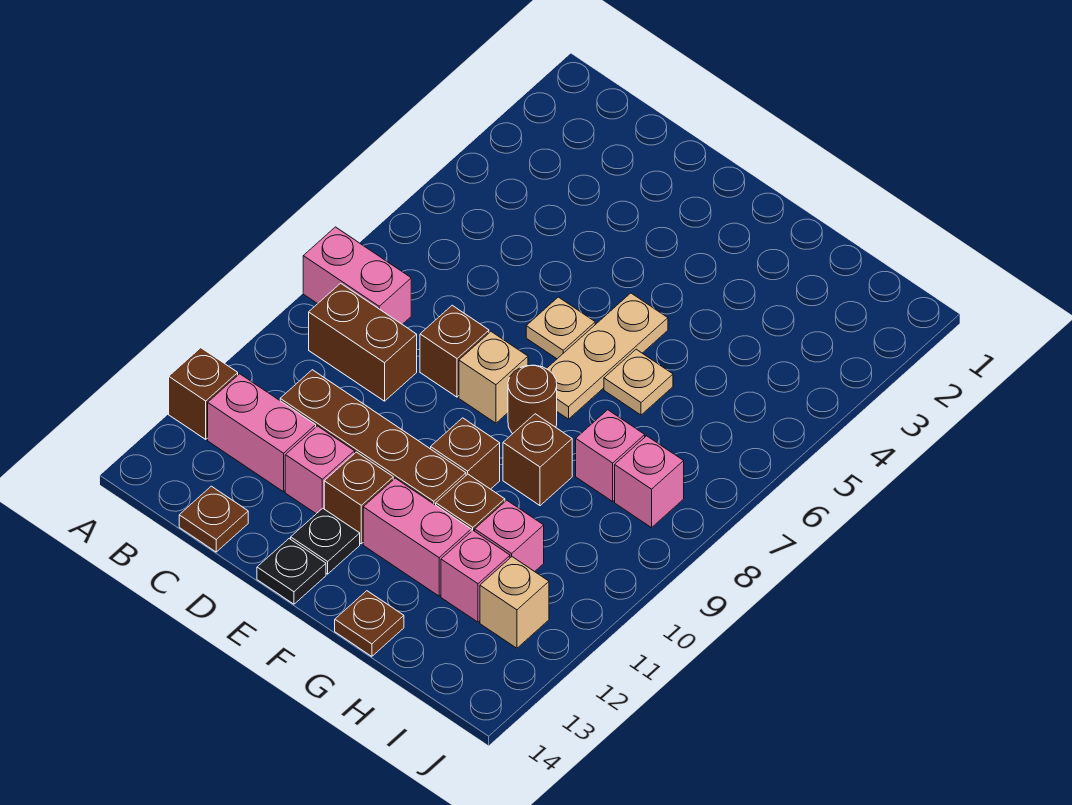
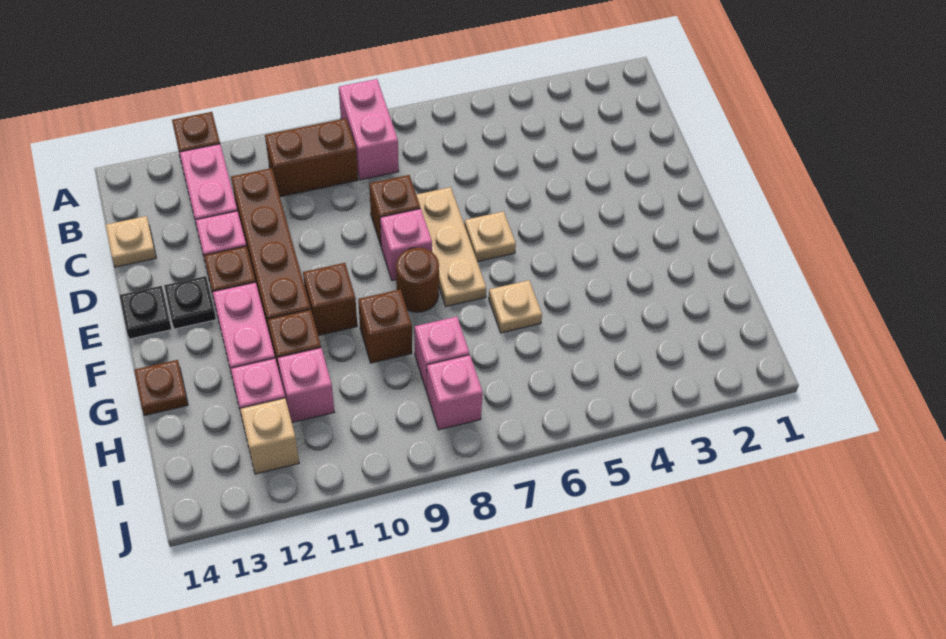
brown brick B9:C9 level 1 -> brown brick B9:B10 level 1
brown plate C14 level 1 -> tan plate C14 level 1
tan brick E8 level 1 -> pink brick E8 level 1
tan plate F5:F7 level 1 -> tan plate D7:F7 level 1

